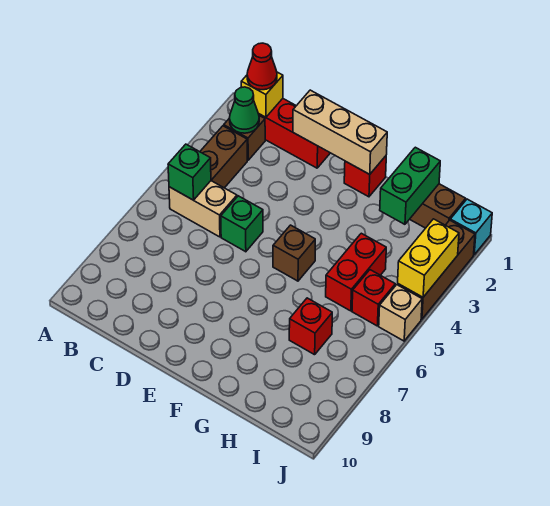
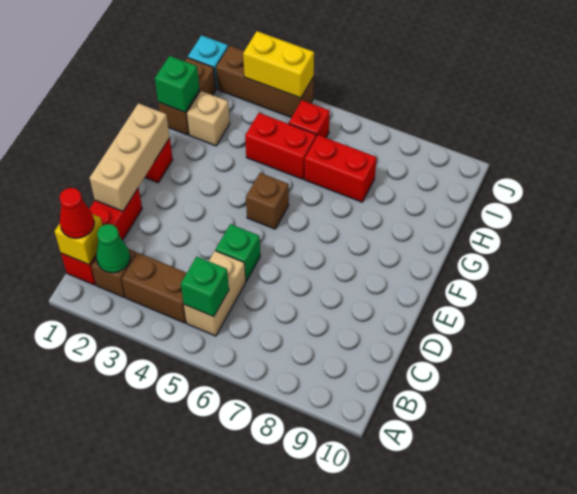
green brick H1:H2 level 2 -> green brick H1 level 2
red brick H7 level 1 -> red brick H6:H7 level 1
tan brick J5 level 1 -> tan brick H2 level 1

